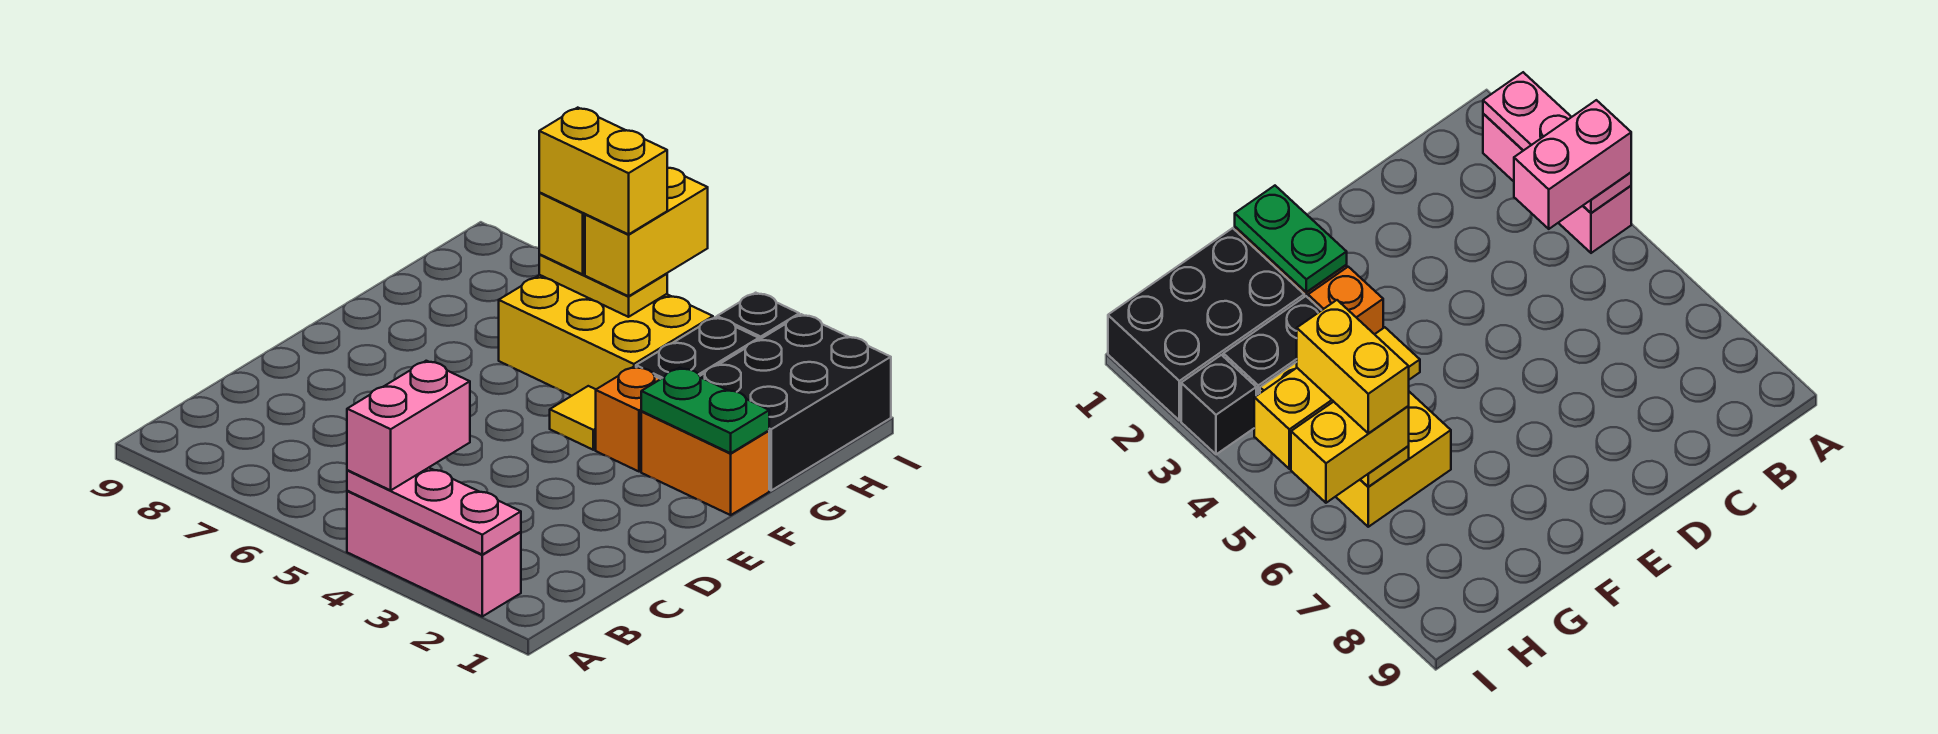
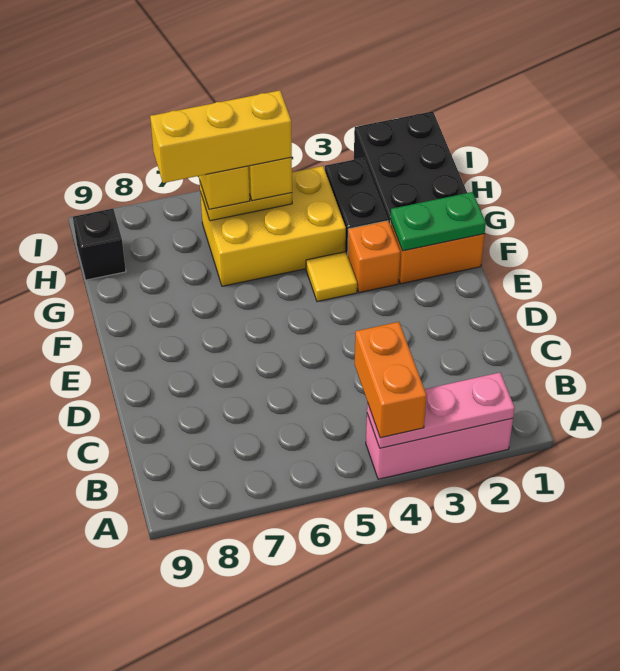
pink brick A4:B4 level 3 -> orange brick A4:B4 level 3
yellow brick H5:H6 level 4 -> yellow brick H5:H7 level 4
black brick I3 level 1 -> black brick H9 level 1

